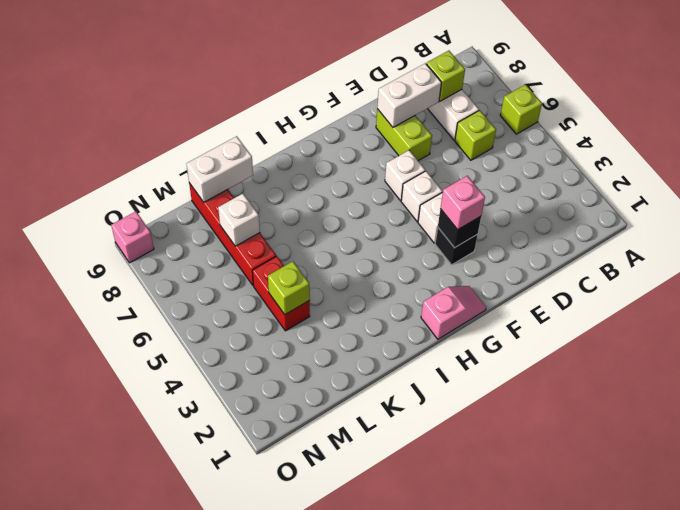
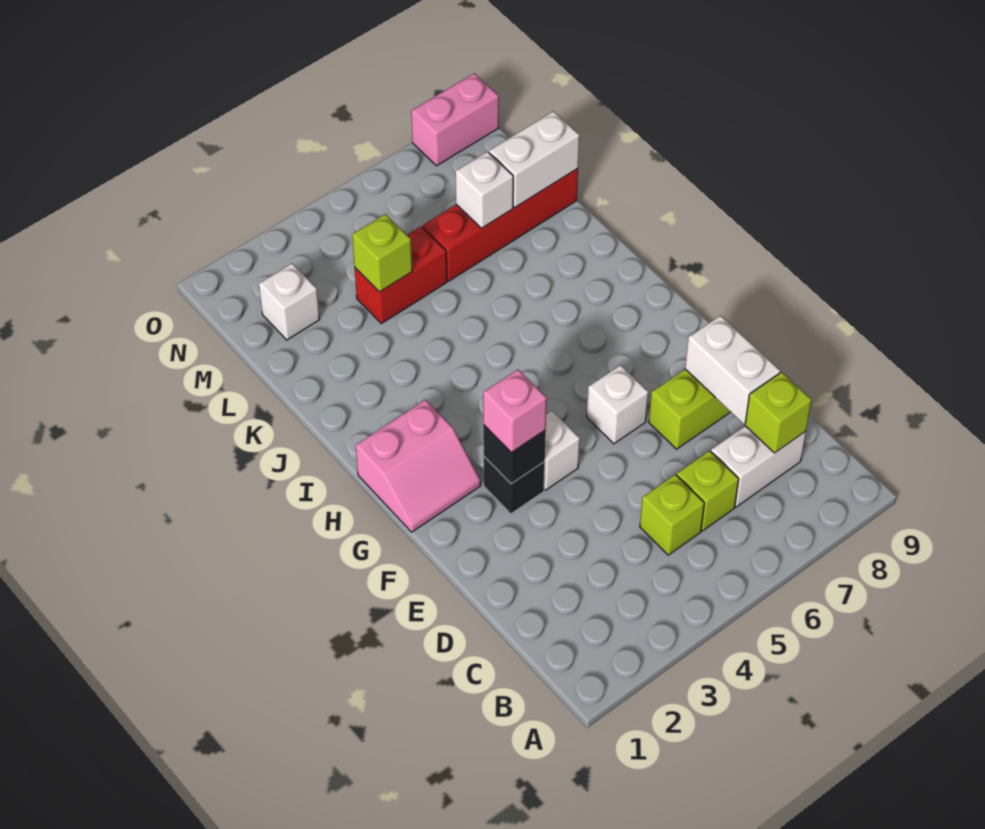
lime brick A6 level 1 -> lime brick C5 level 1
white brick F5 level 1 -> white brick M2 level 1
pink slope G1:H1 level 1 top H -> pink slope G1:H2 level 1 top H
white brick K9:L9 level 2 -> white brick L8:L9 level 2
pink brick O9 level 1 -> pink brick O8:O9 level 1

